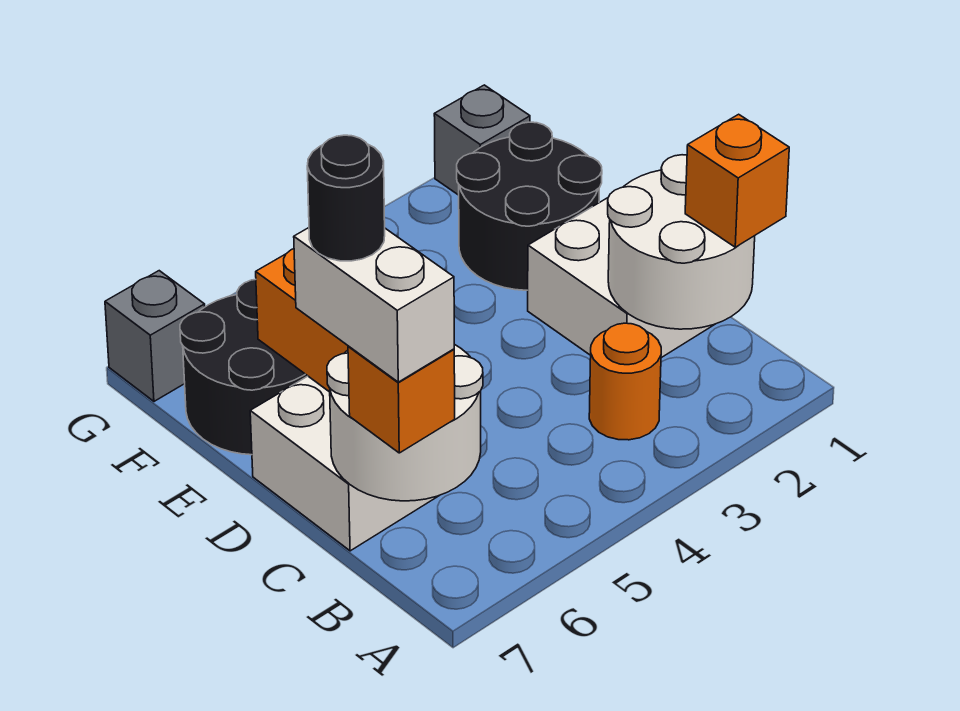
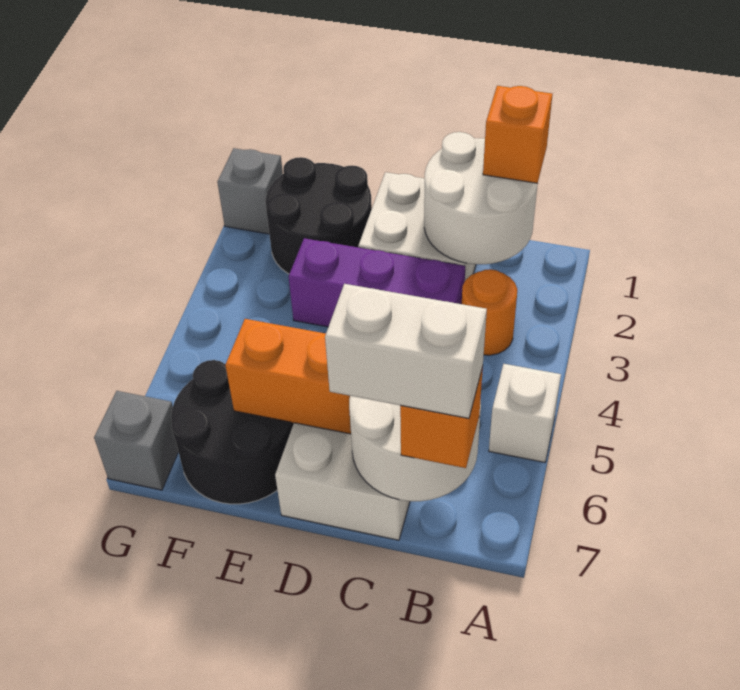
none -> white brick A5 level 1
none -> purple brick C3:E3 level 1
black round brick C7 level 5 -> none

